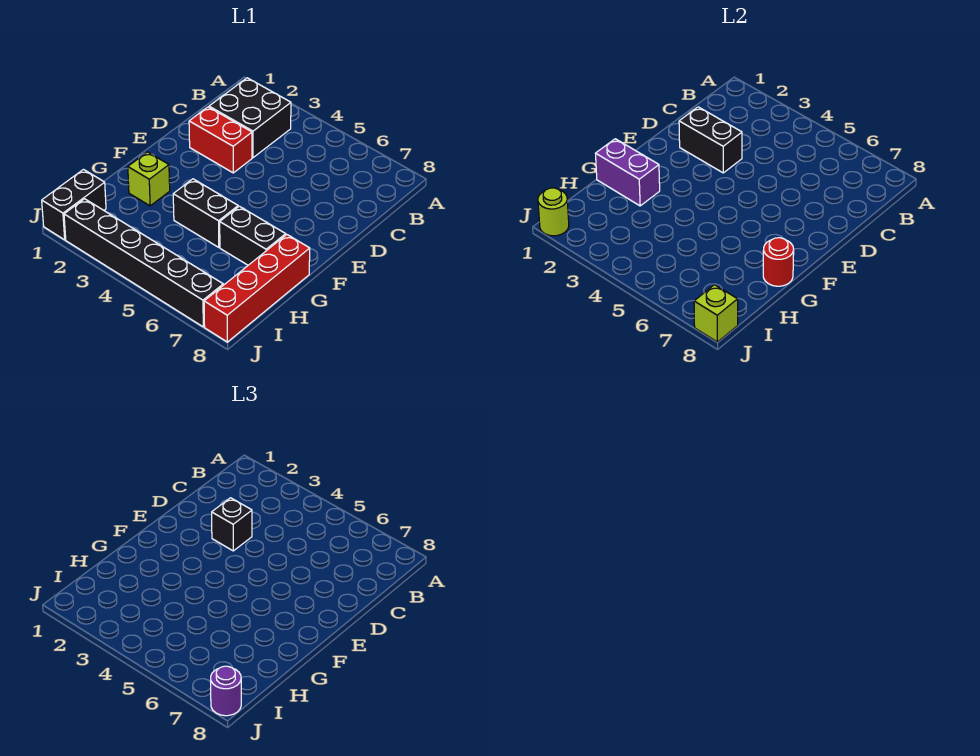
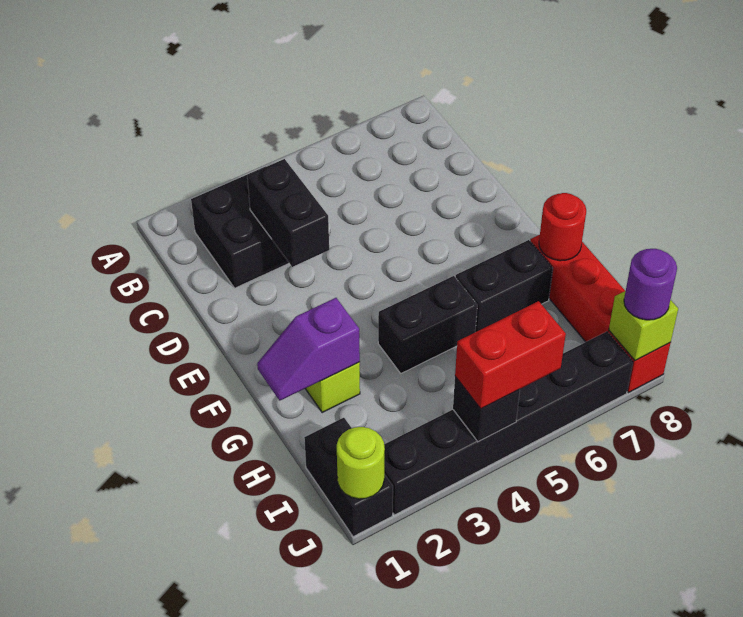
red brick D2:D3 level 1 -> red brick J4:J5 level 3
black brick D2:D3 level 2 -> black brick C3:D3 level 2
black brick D3 level 3 -> black brick J4 level 2
purple brick G1:G2 level 2 -> purple slope G1:G2 level 2 top 2

